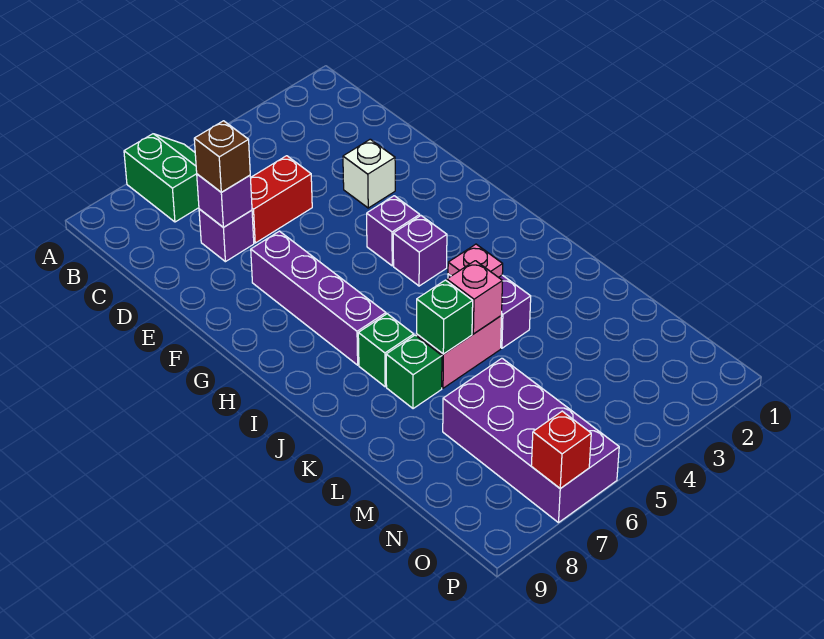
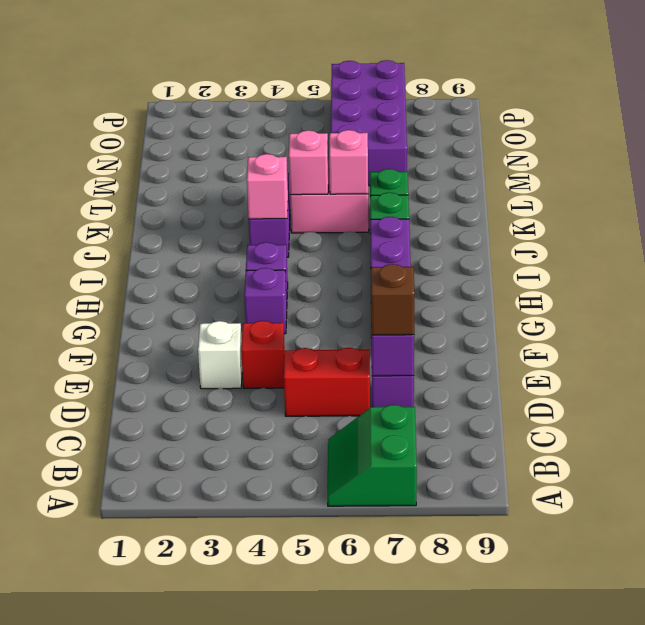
pink plate J4 level 2 -> pink brick J4 level 2
green brick K6 level 2 -> pink brick K6 level 2
red brick P7 level 2 -> red brick E4 level 1

